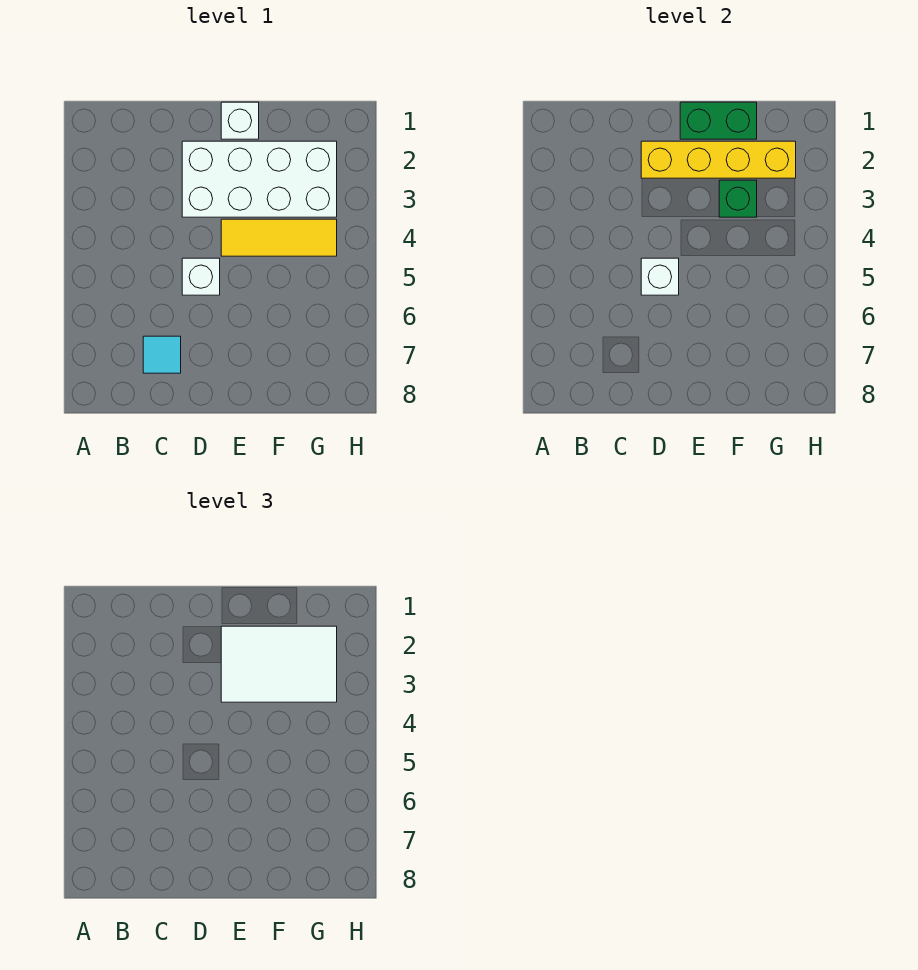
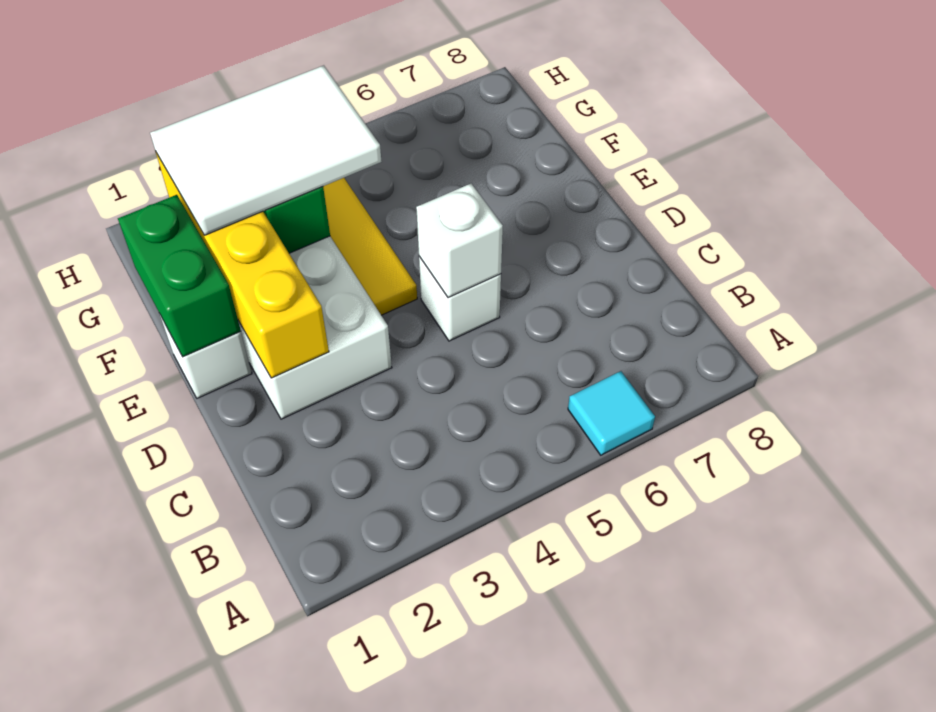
cyan tile C7 level 1 -> cyan tile A6 level 1
white tile E2:G3 level 3 -> white tile F2:G4 level 3

